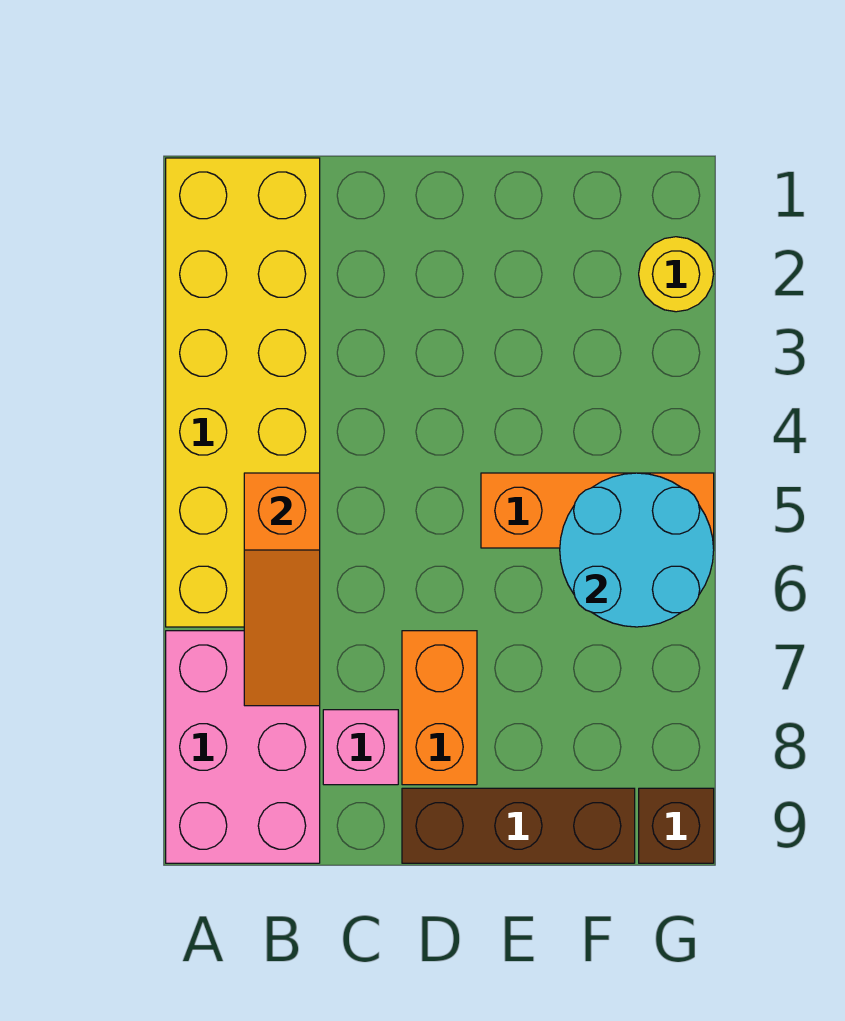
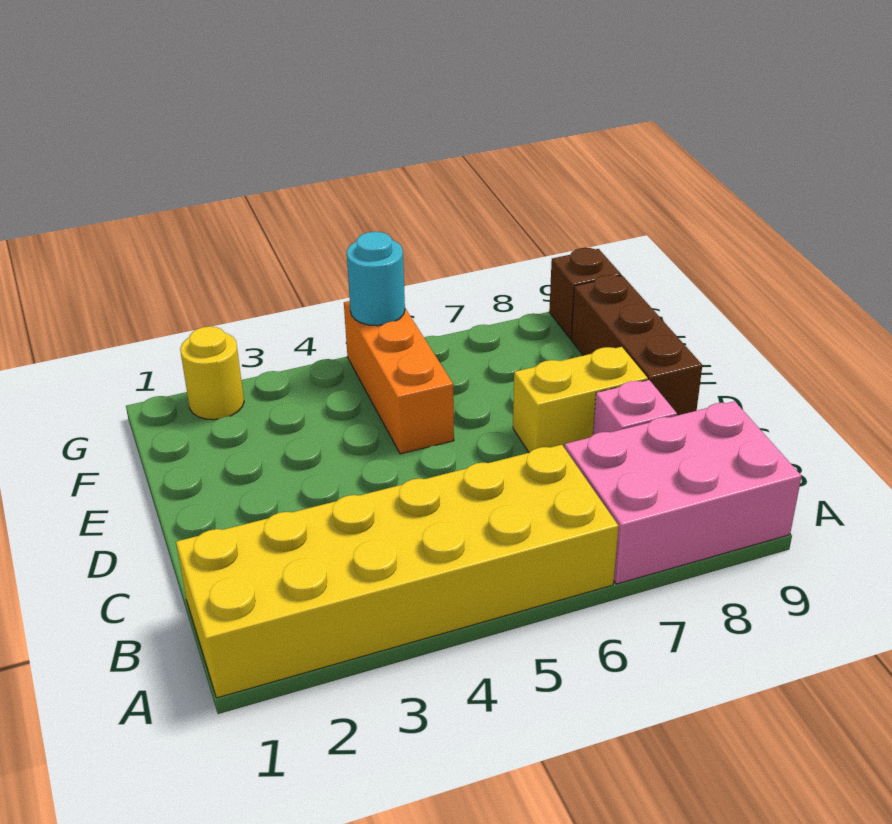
orange slope B5:B7 level 2 top 5 -> none
orange brick D7:D8 level 1 -> yellow brick D7:D8 level 1
cyan round brick F5:G6 level 2 -> cyan round brick G5 level 2

